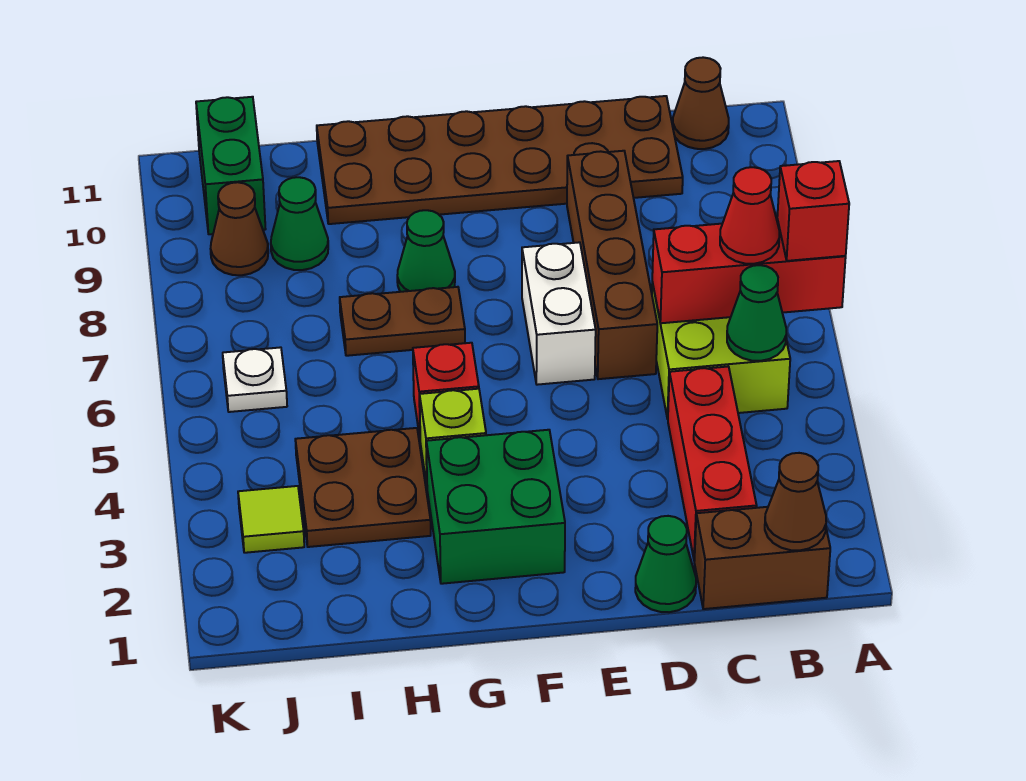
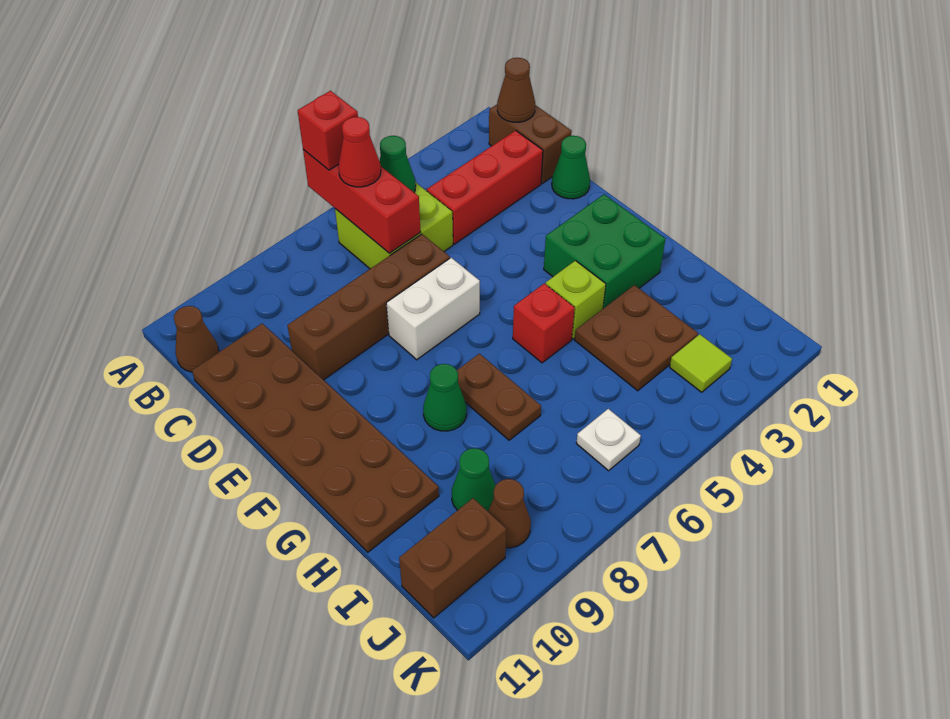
green brick J10:J11 level 1 -> brown brick J10:J11 level 1

